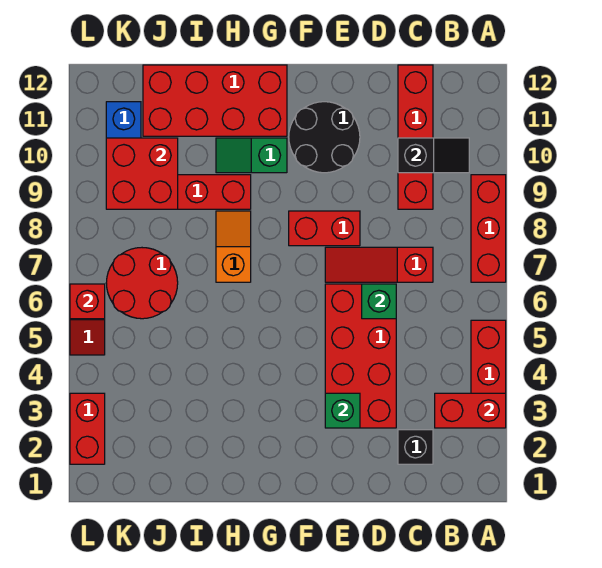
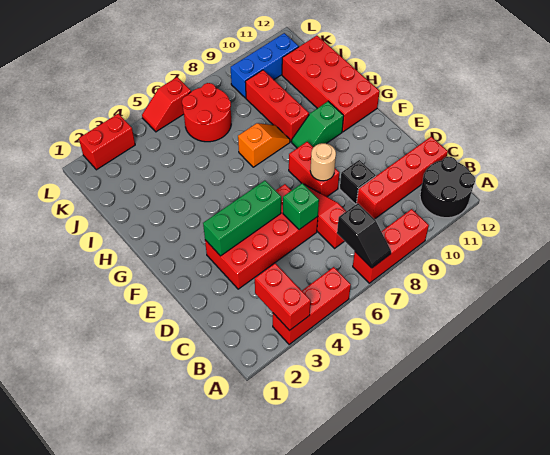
black slope B10:C10 level 2 top C -> black slope A7:B7 level 2 top B
black brick C2 level 1 -> black brick D9 level 1
green brick E3 level 2 -> green brick E3:E5 level 2
none -> tan round brick E8 level 2
black round brick E10:F11 level 1 -> black round brick A11:B12 level 1
green slope G10:H10 level 1 top G -> green slope G9:G10 level 1 top 10
red brick J9:K10 level 2 -> none
red brick L6 level 2 -> none

